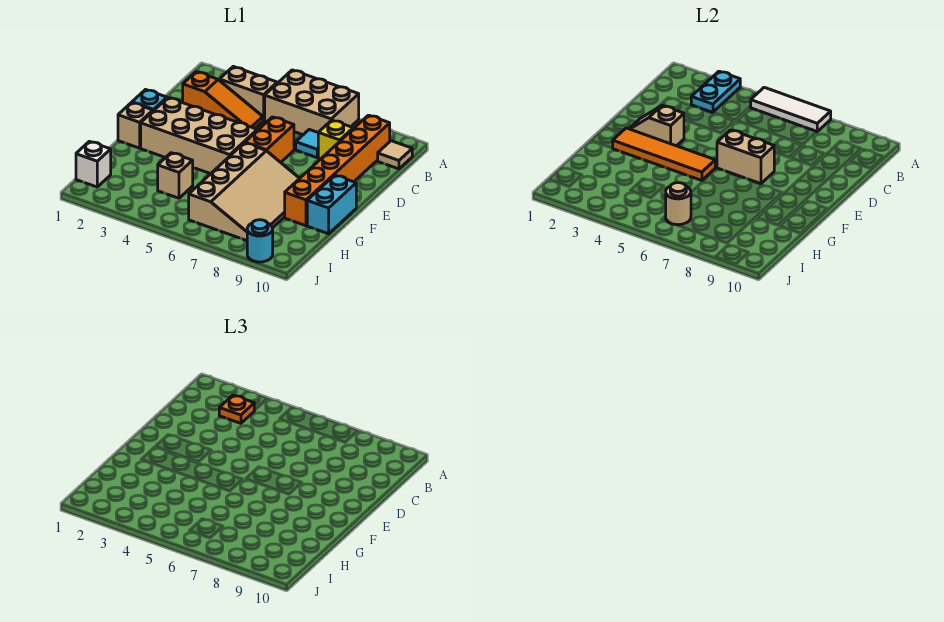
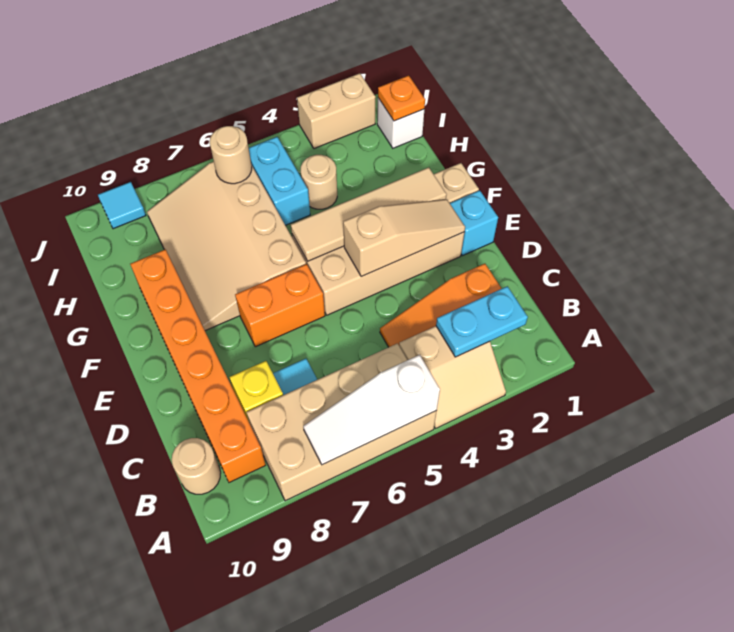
cyan plate A3:B3 level 2 -> cyan plate B2:B3 level 2
tan brick A5:B7 level 1 -> tan brick A5:B8 level 1
white tile A5:A7 level 2 -> white slope A5:A7 level 2 top 5
orange plate B3 level 3 -> orange plate I1 level 2
tan tile B10 level 1 -> tan round brick B10 level 1
orange brick D6:E6 level 1 -> orange brick E6:E7 level 1
tan slope E2:E3 level 2 top 3 -> tan slope E2:E4 level 2 top 4
tan brick E6:E7 level 2 -> tan brick J2:J3 level 1
orange tile F2:F5 level 2 -> tan tile F2:F5 level 2
cyan brick F10:G10 level 1 -> cyan brick H5:I5 level 1
tan brick H4 level 1 -> tan round brick H4 level 1
cyan round brick J9 level 1 -> cyan tile J9 level 1

